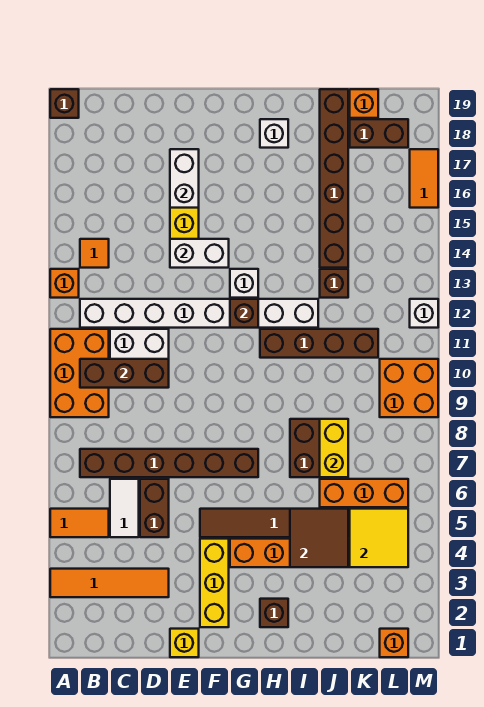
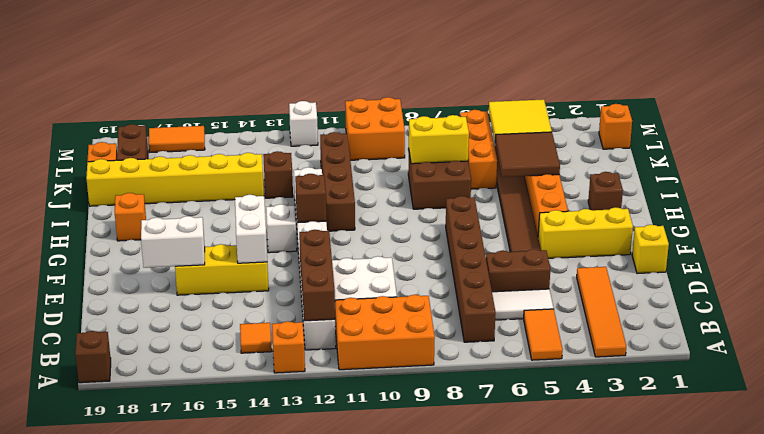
brown brick B10:D10 level 2 -> brown brick B12:D12 level 2
white brick H18 level 1 -> orange brick H18 level 1
brown brick J14:J19 level 1 -> yellow brick J14:J19 level 1

